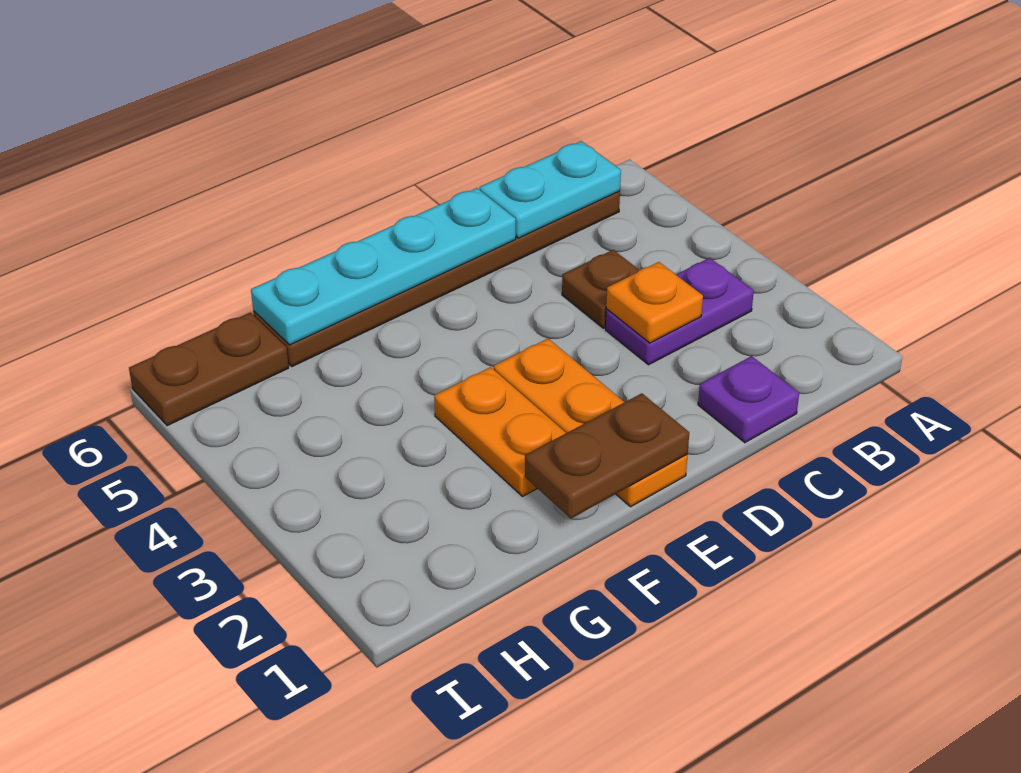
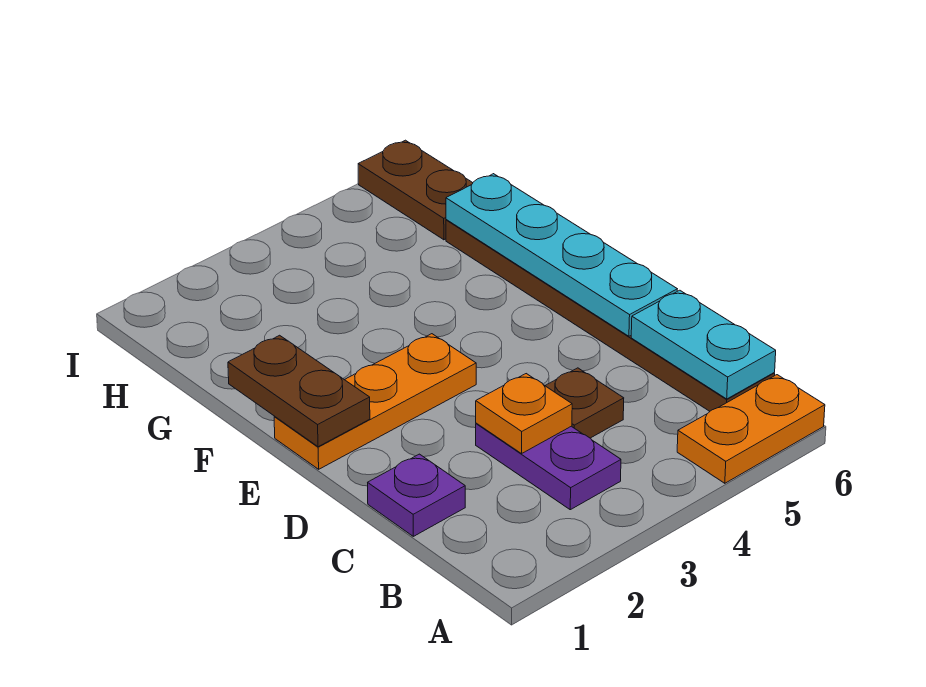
orange plate F2:F3 level 1 -> orange plate A5:A6 level 1

